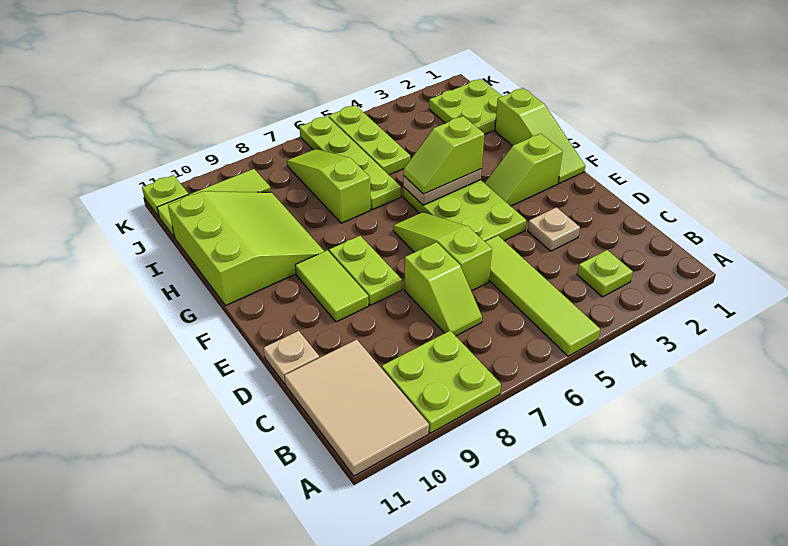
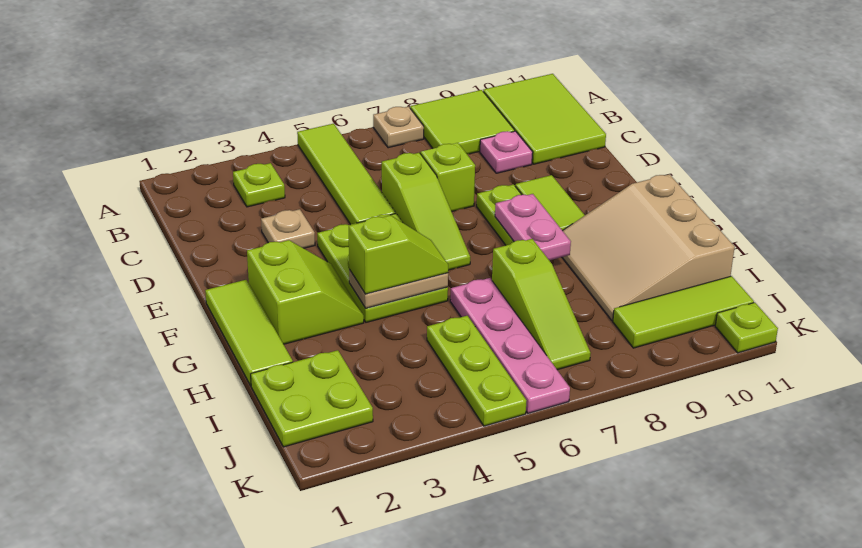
lime plate A8:B9 level 1 -> lime tile A8:B9 level 1
tan tile A10:C11 level 1 -> lime tile A10:C11 level 1
none -> pink plate C9 level 1
tan plate D11 level 1 -> tan plate A7 level 1
lime slope F1:H1 level 1 top H -> lime tile F1:H1 level 1
lime slope F2:F3 level 1 top 2 -> lime slope F2:G3 level 1 top 2
none -> pink plate F8:G8 level 2
lime slope G9:I11 level 1 top 11 -> tan slope G9:I11 level 1 top 11
lime plate H6:K6 level 1 -> pink plate H6:K6 level 1

